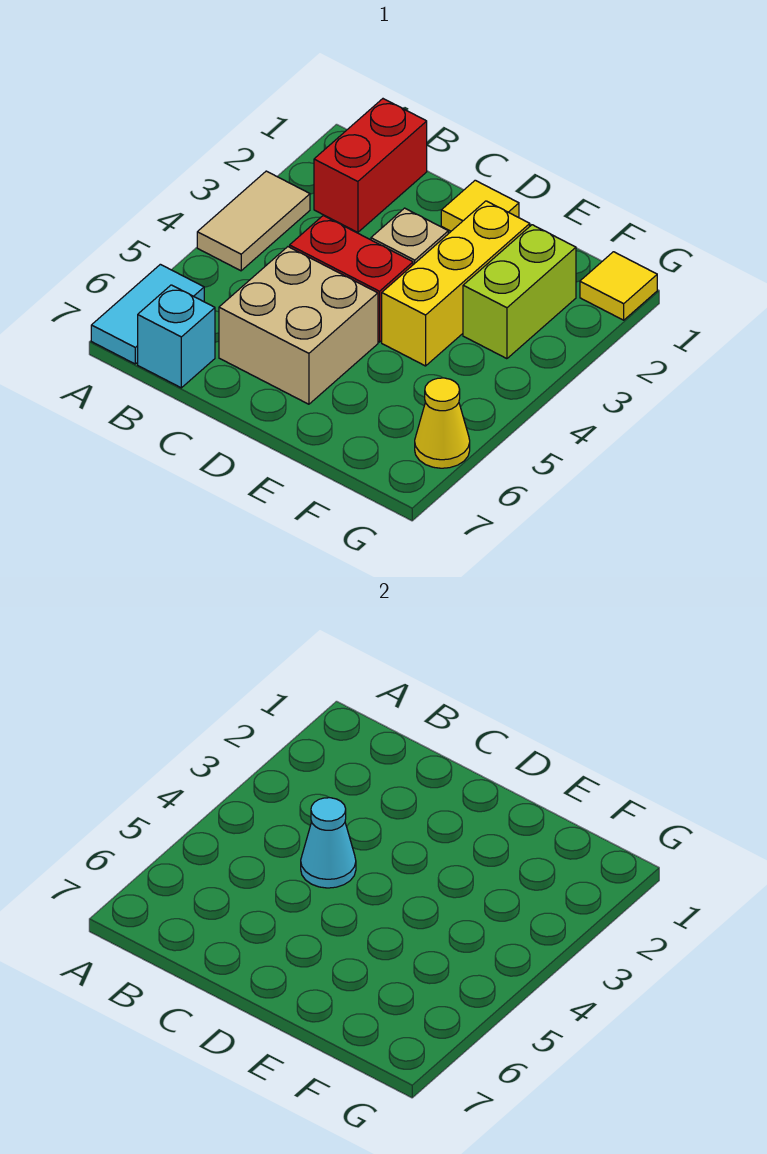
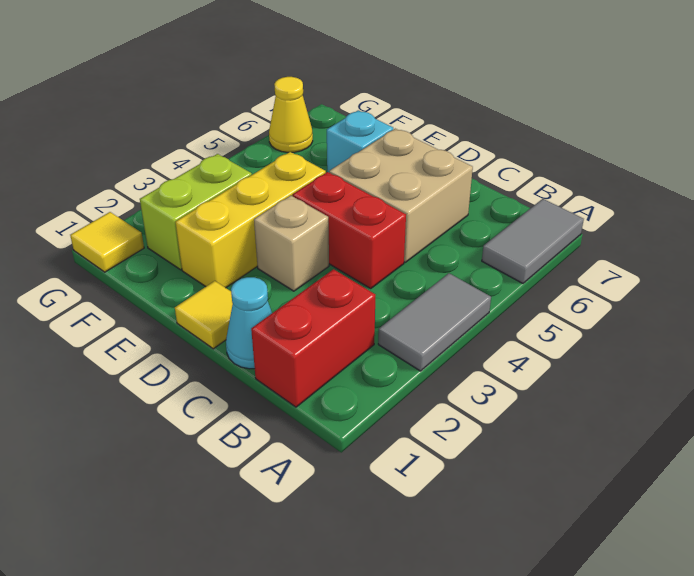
tan tile A3:A4 level 1 -> grey tile A3:A4 level 1
cyan tile A6:A7 level 1 -> grey tile A6:A7 level 1
cyan brick B7 level 1 -> cyan brick E6 level 1
cyan cone C4 level 2 -> cyan cone C1 level 1

